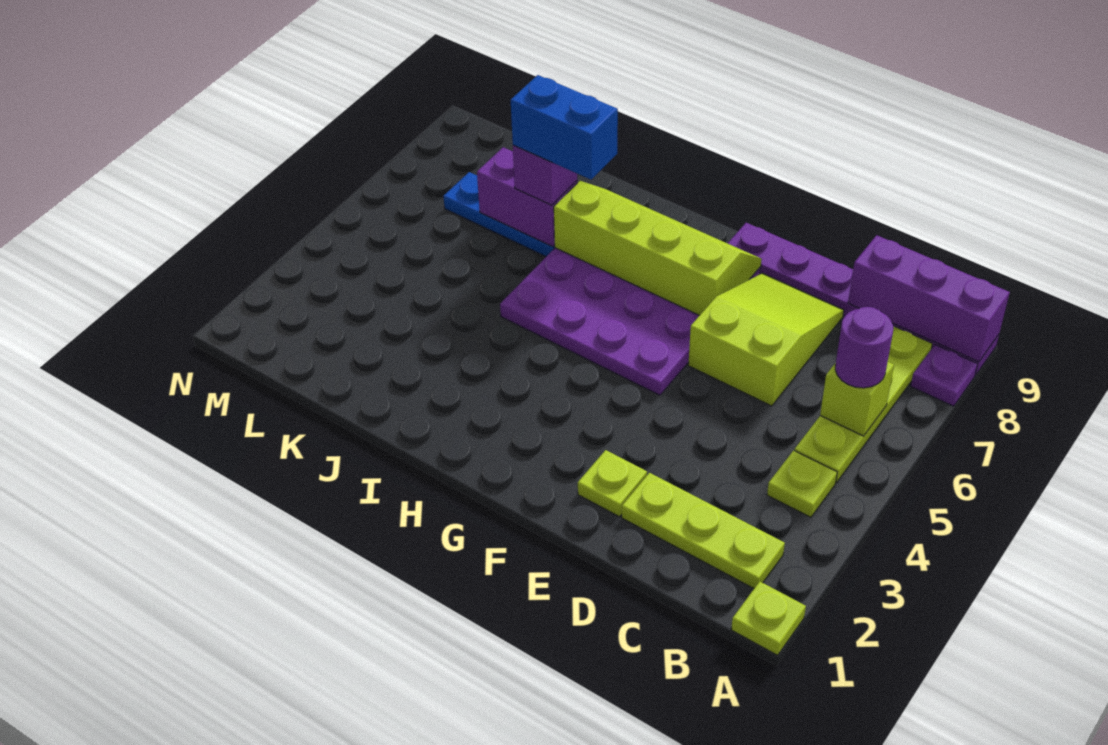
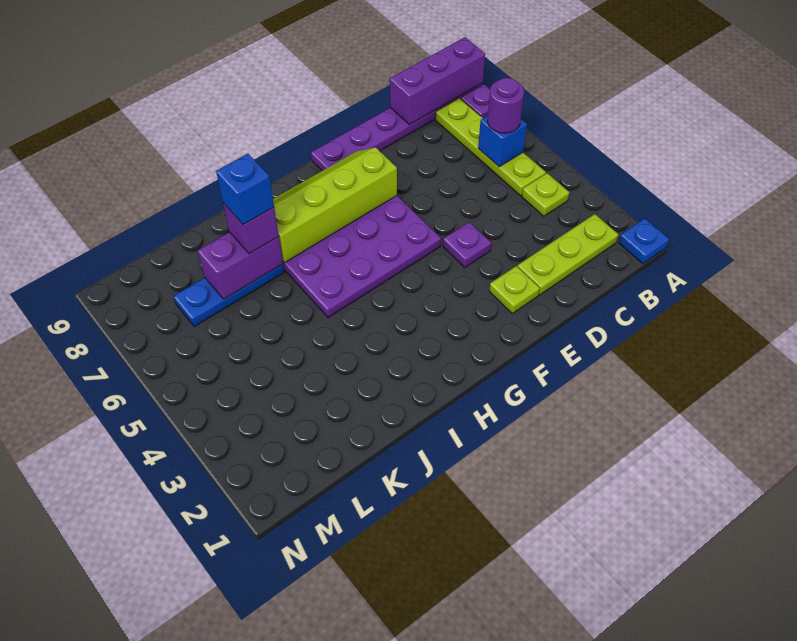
lime plate A1 level 1 -> blue plate A1 level 1
lime brick B6 level 2 -> blue brick B6 level 2
lime slope D6:E8 level 1 top 6 -> none
none -> purple plate E4 level 1
blue brick I7:J7 level 4 -> blue brick J7 level 4

